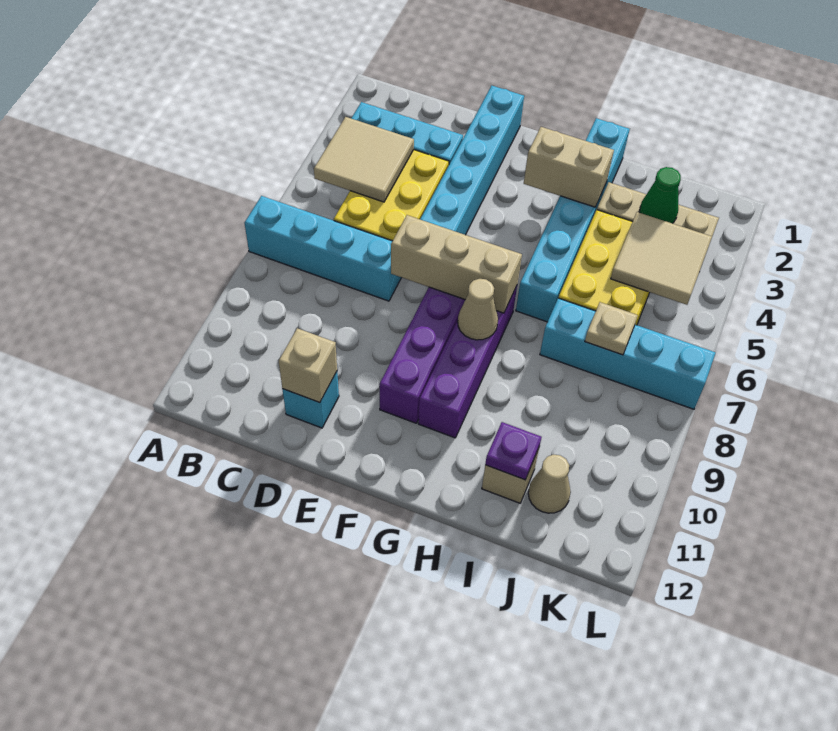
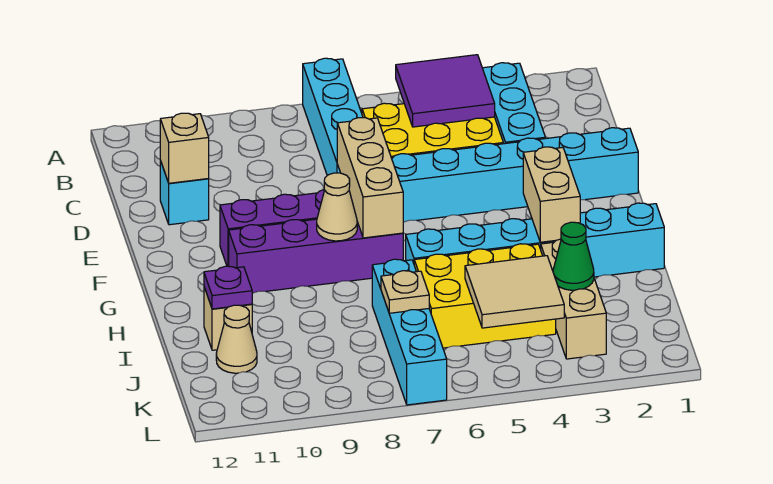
tan tile B4:C5 level 2 -> purple tile B4:C5 level 2

